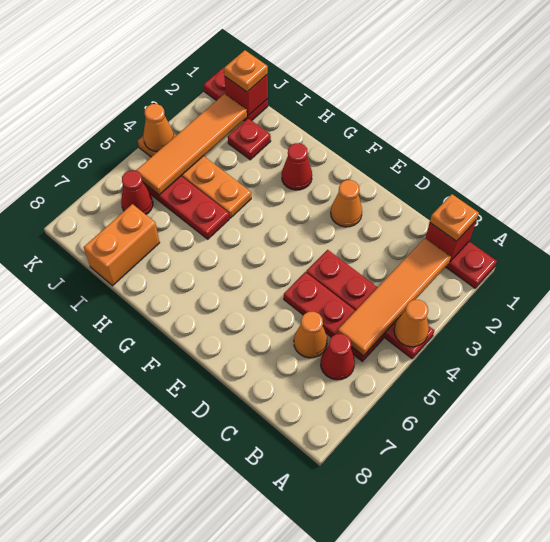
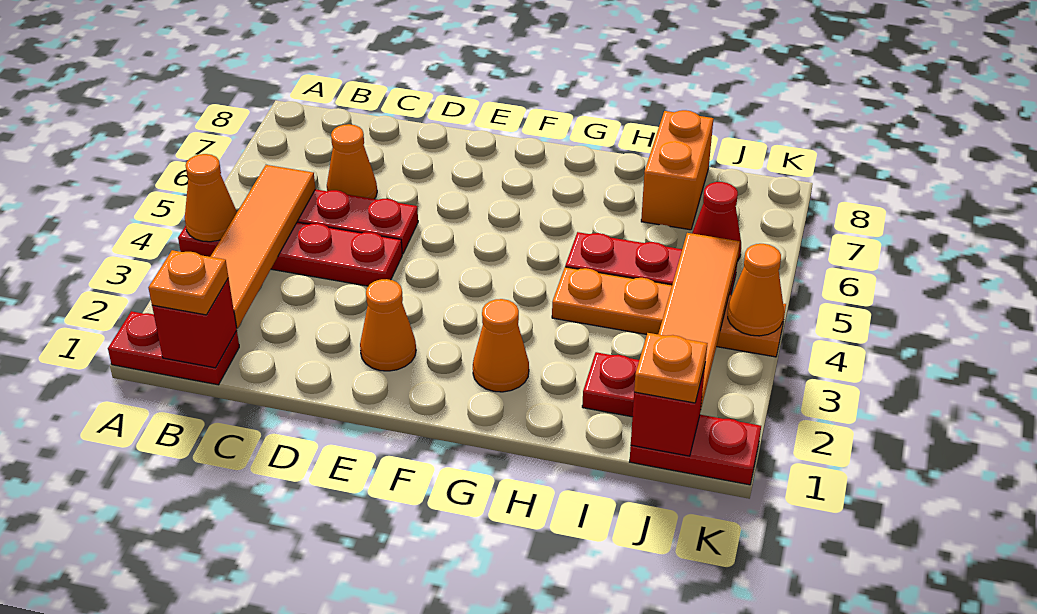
red cone B6 level 1 -> none
red cone G2 level 1 -> orange cone G2 level 1

